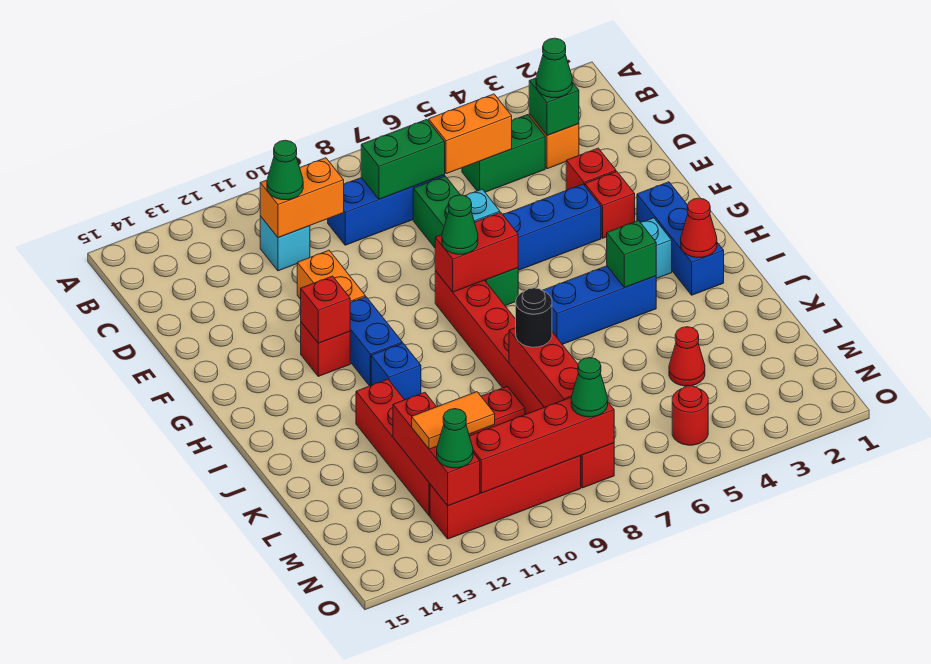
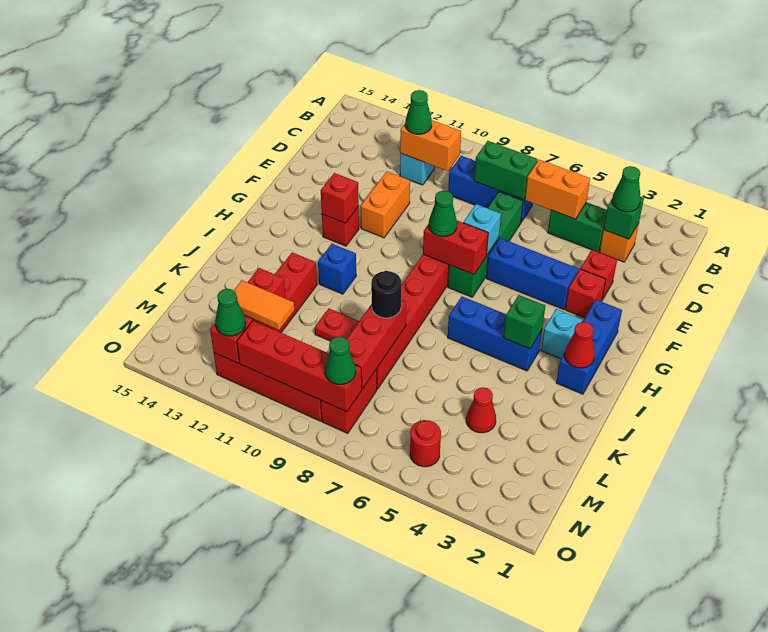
blue brick G11:H11 level 1 -> none

